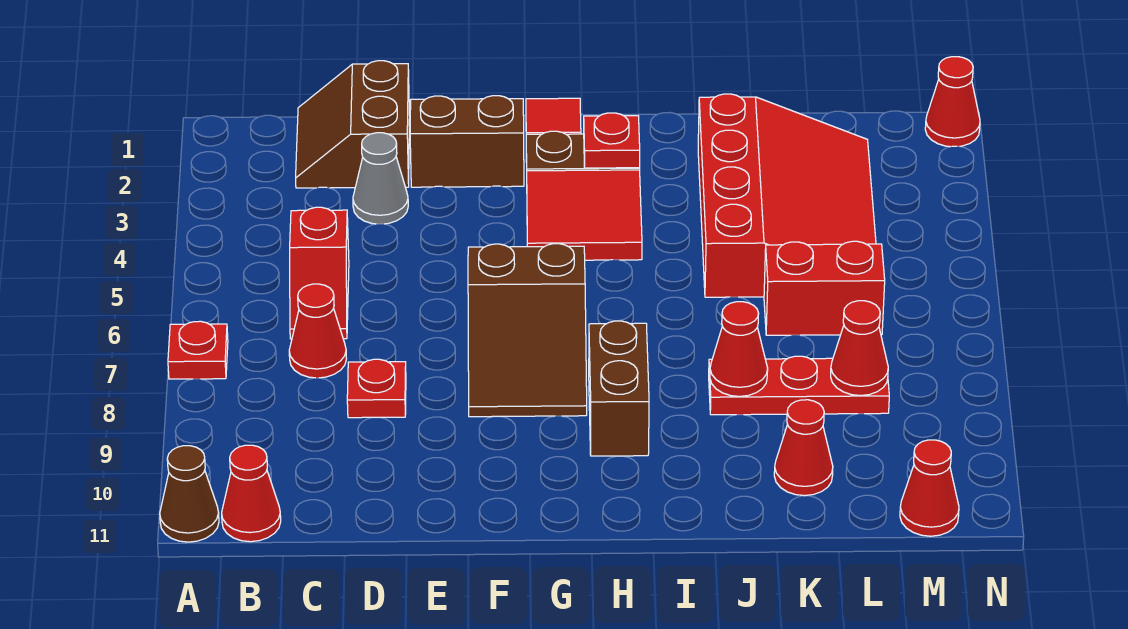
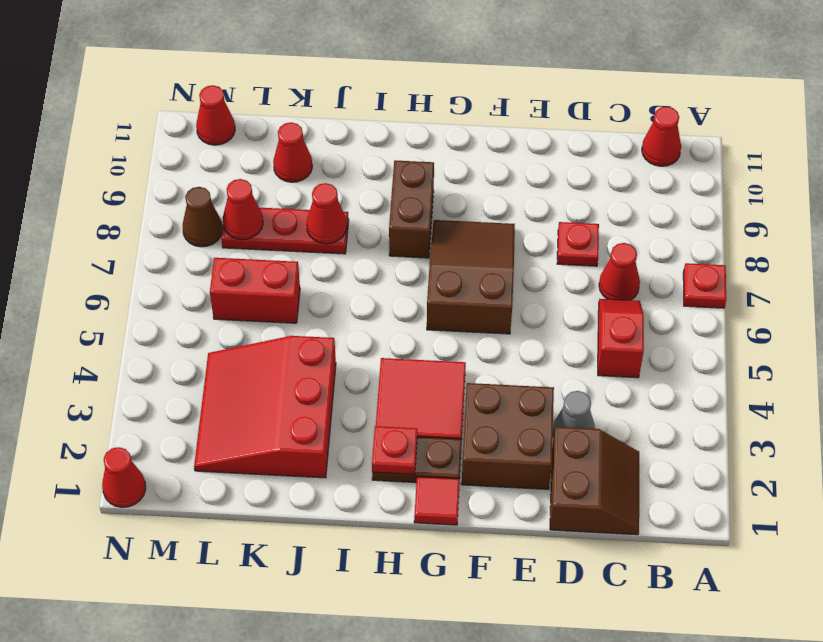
brown cone A11 level 1 -> brown cone M8 level 1
brown brick E2:F2 level 1 -> brown brick E2:F3 level 1
red slope J2:L5 level 1 top J -> red slope J2:L4 level 1 top J

